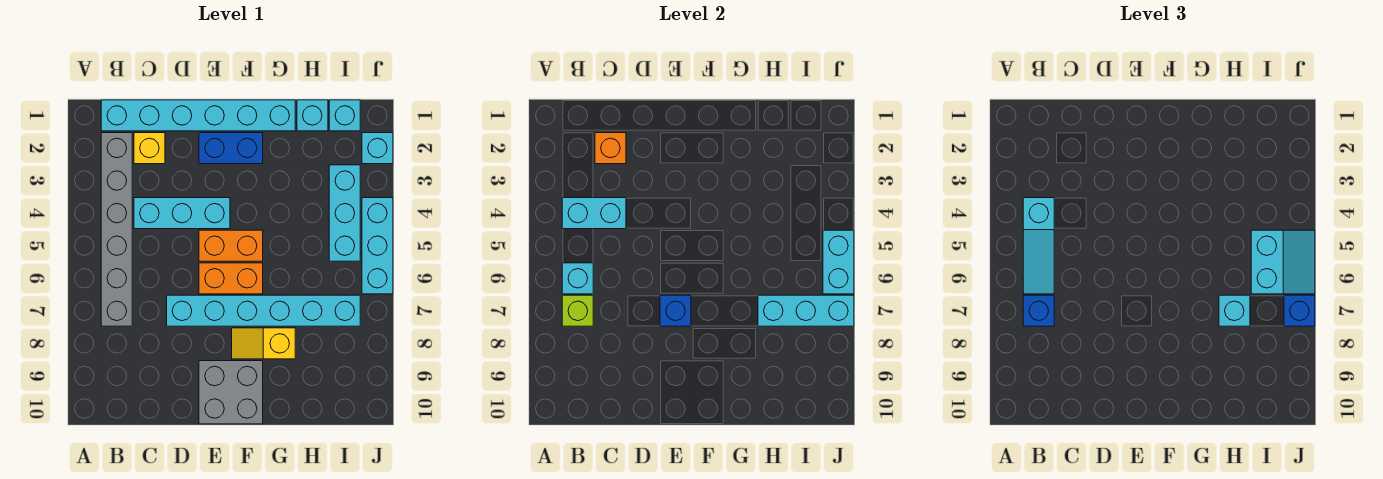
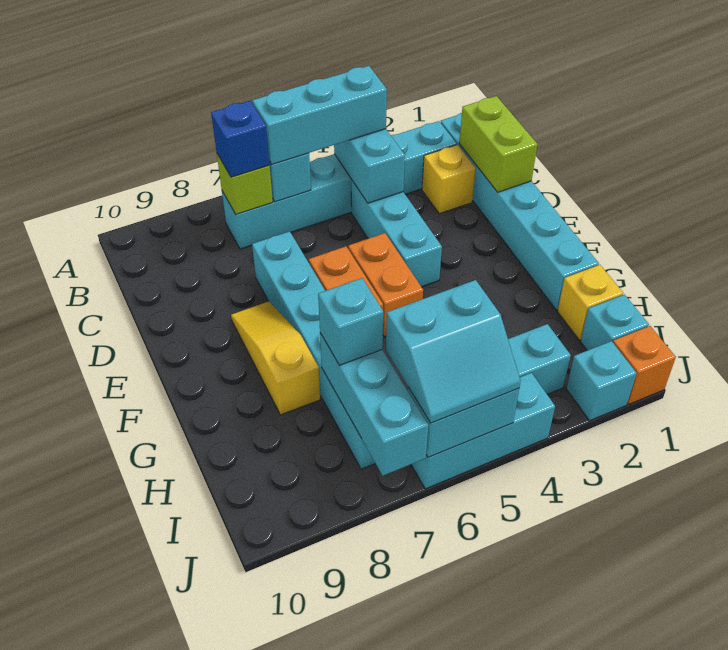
grey brick B2:B7 level 1 -> cyan brick B2:B7 level 1
cyan slope B4:B6 level 3 top 4 -> cyan brick B4:B6 level 3
none -> lime brick C1:D1 level 2
orange brick C2 level 2 -> orange brick J1 level 1
blue brick E2:F2 level 1 -> none
blue brick E7 level 2 -> none
grey brick E9:F10 level 1 -> none
yellow slope F8:G8 level 1 top G -> yellow slope E8:G8 level 1 top G
cyan brick H1 level 1 -> yellow brick H1 level 1
blue brick J7 level 3 -> none

